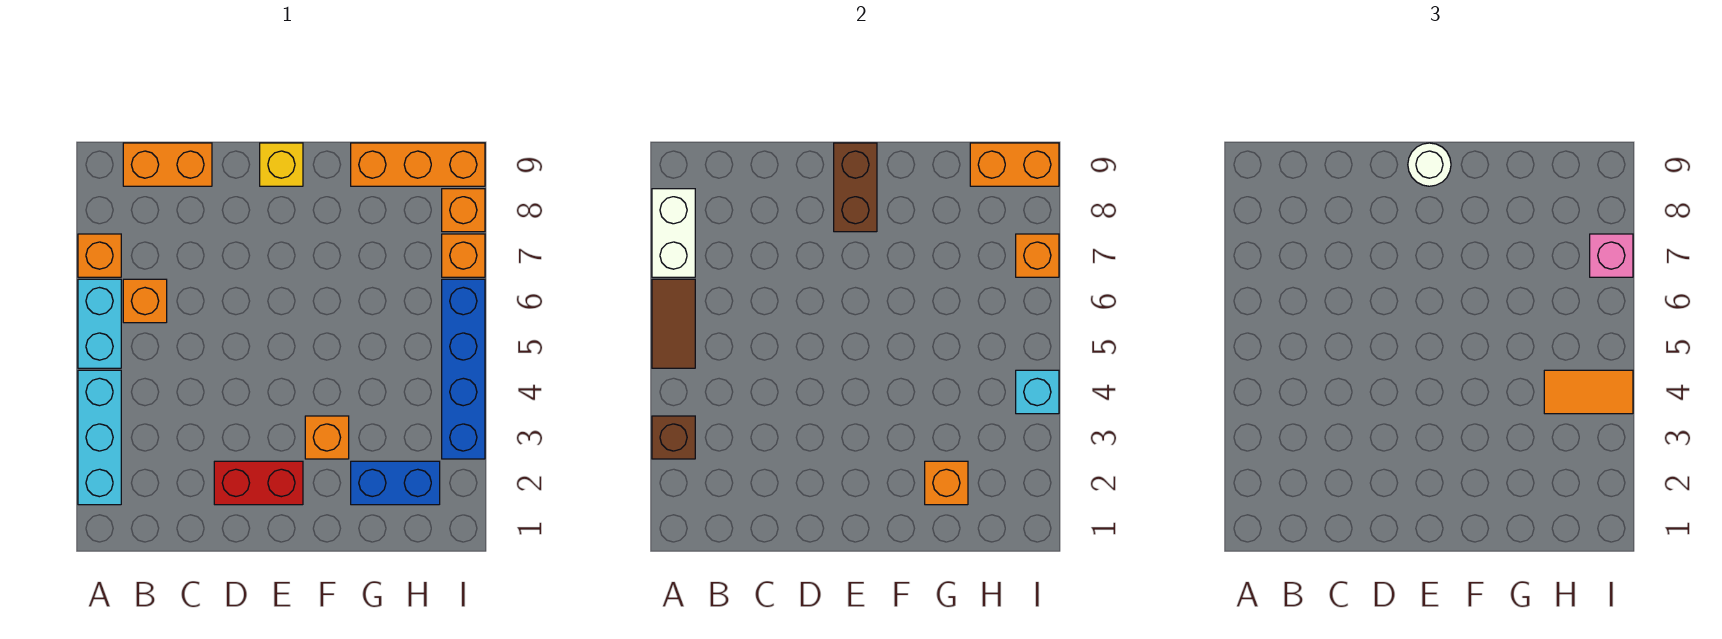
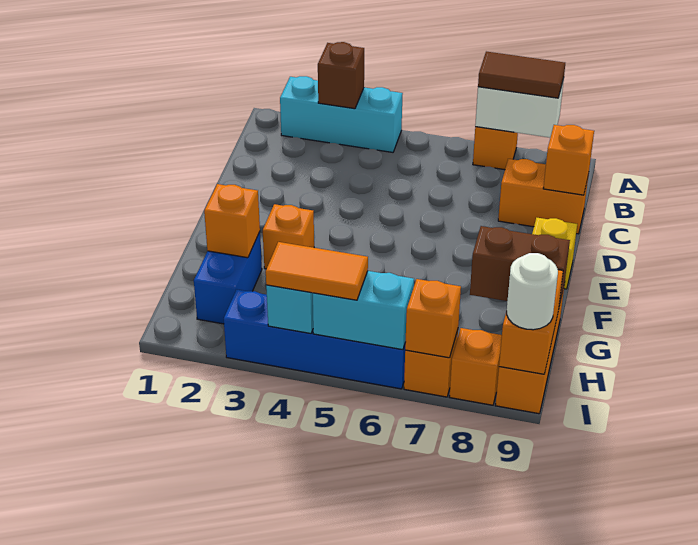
cyan brick A5:A6 level 1 -> cyan brick I5:I6 level 2
brown tile A5:A6 level 2 -> brown tile A7:A8 level 3
orange brick B6 level 1 -> orange brick C9 level 2
orange brick B9:C9 level 1 -> orange brick C8:C9 level 1
red brick D2:E2 level 1 -> none
brown brick E8:E9 level 2 -> brown brick G8:G9 level 2
white round brick E9 level 3 -> white round brick I9 level 3
orange tile H4:I4 level 3 -> orange tile I4:I5 level 3
pink brick I7 level 3 -> none

